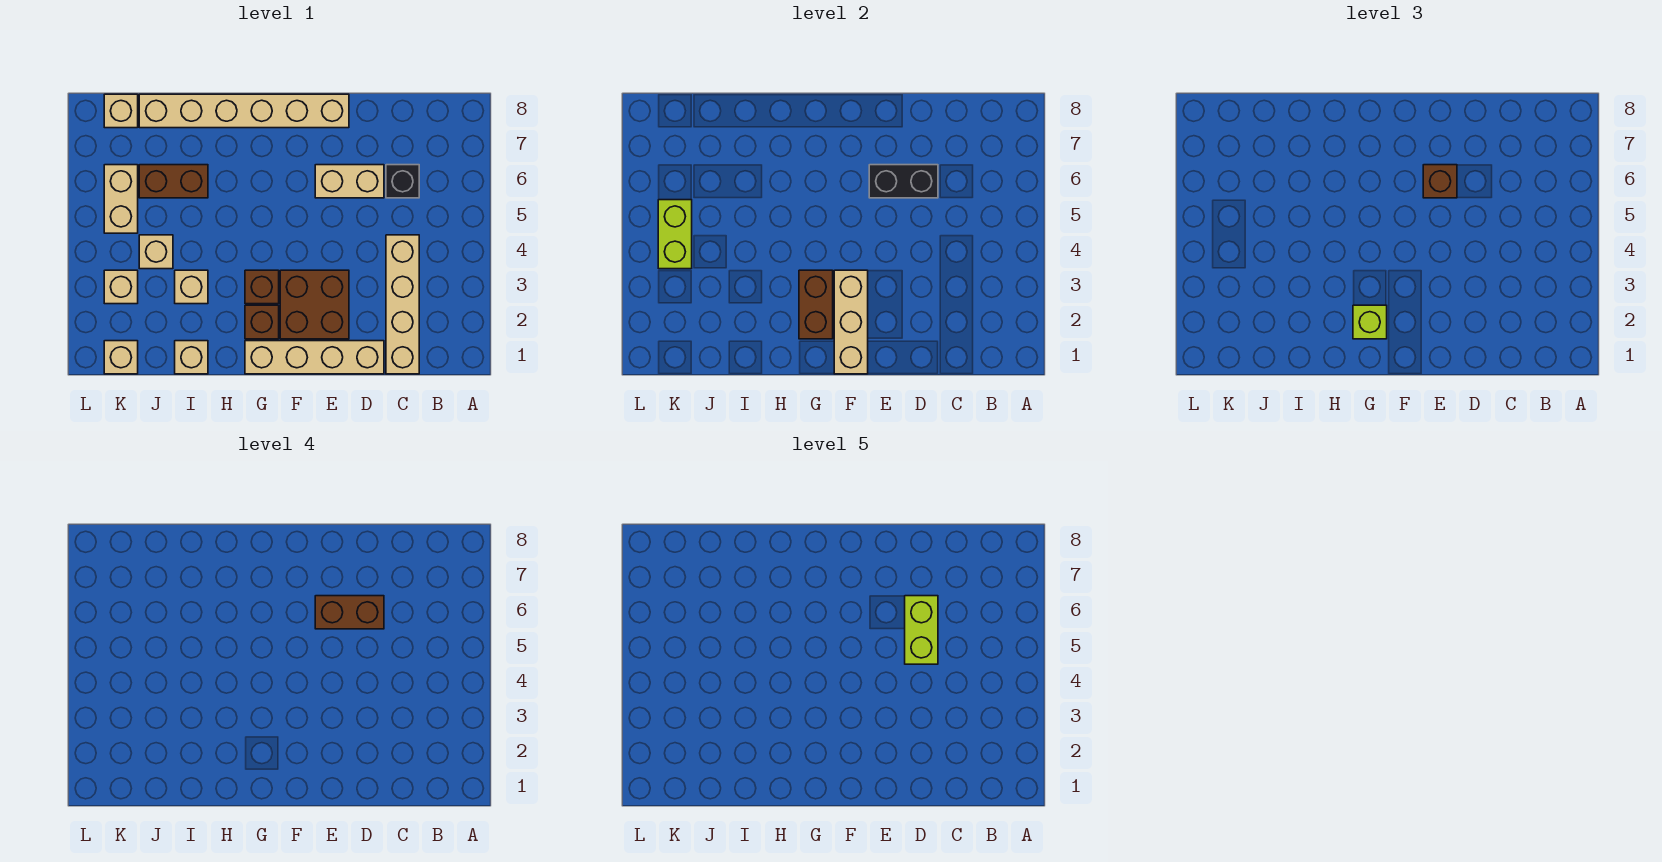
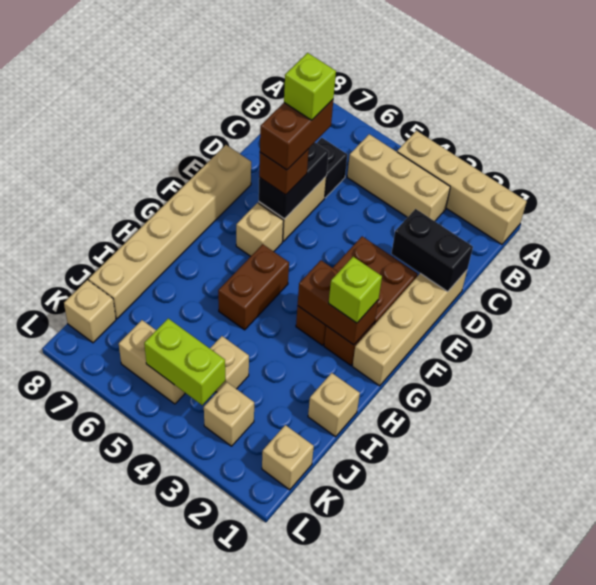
tan brick C1:C4 level 1 -> tan brick A1:A4 level 1
none -> black brick D1:D2 level 2
lime brick D5:D6 level 5 -> lime brick D6 level 5
tan brick F1:F3 level 2 -> tan brick B3:B5 level 1
tan brick I3 level 1 -> tan brick F6 level 1
brown brick I6:J6 level 1 -> brown brick G5:H5 level 1

